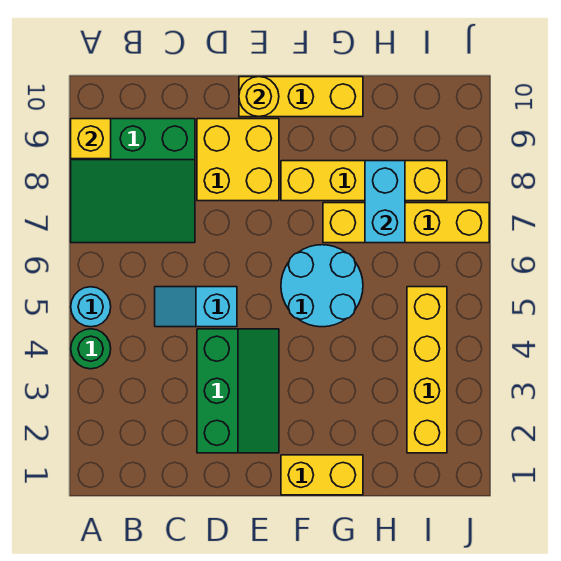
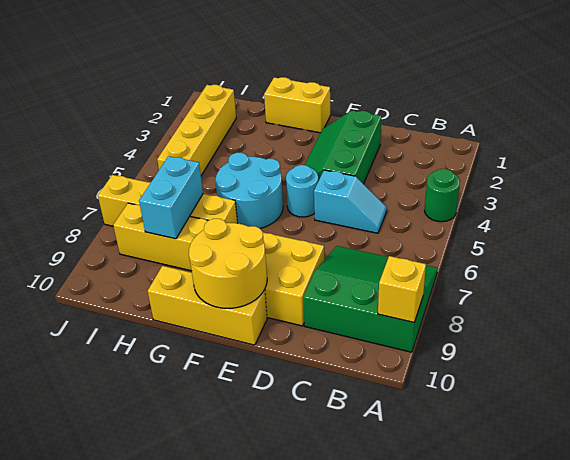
cyan round brick A5 level 1 -> cyan round brick E5 level 1
yellow round brick E10 level 2 -> yellow round brick E9:F10 level 2

